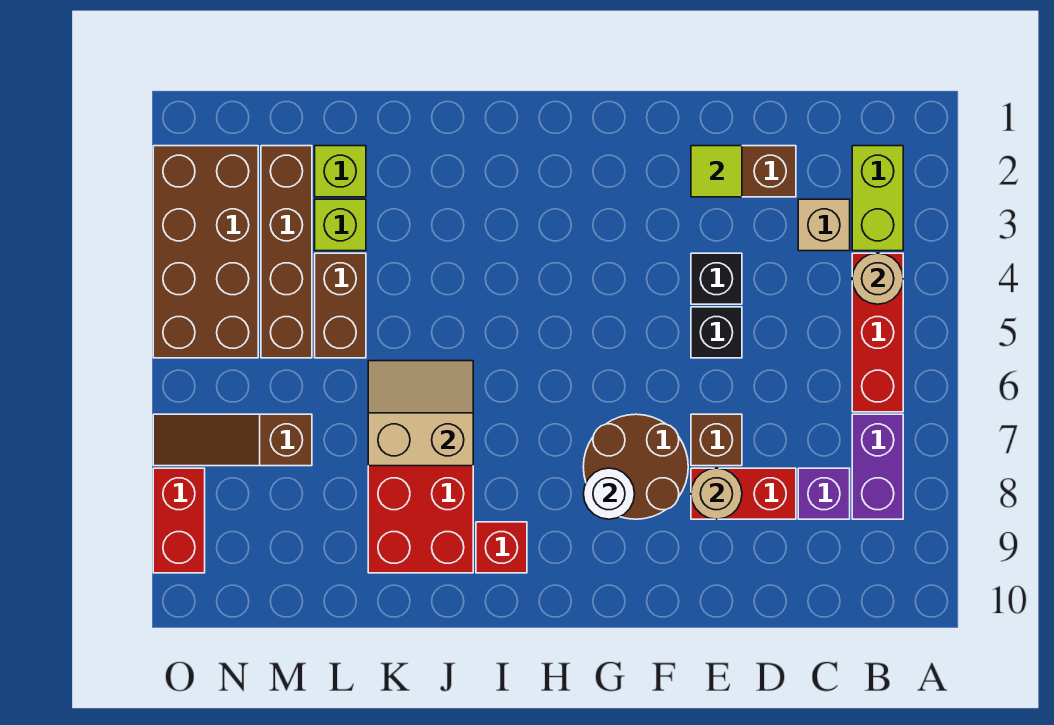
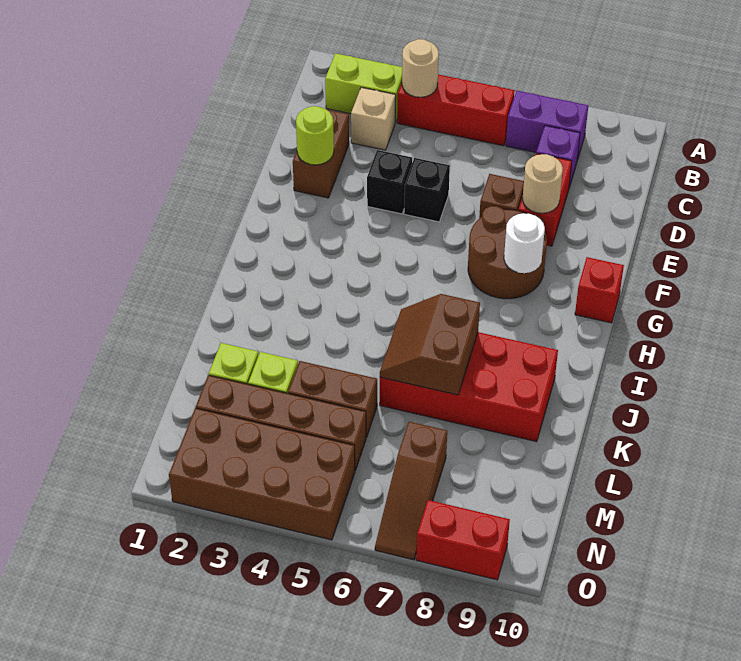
lime tile E2 level 2 -> lime round brick E2 level 2
red brick I9 level 1 -> red brick G10 level 1
tan slope J6:K7 level 2 top 7 -> brown slope J6:K7 level 2 top 7

